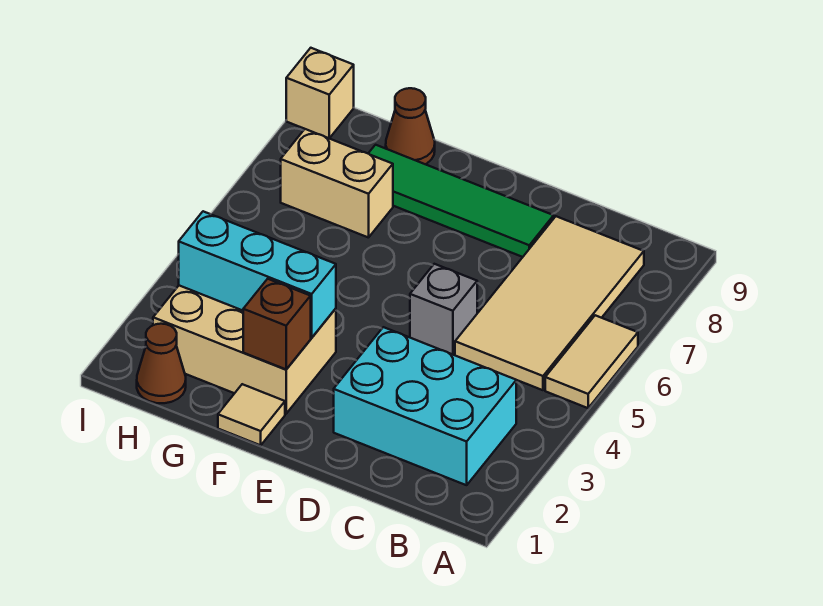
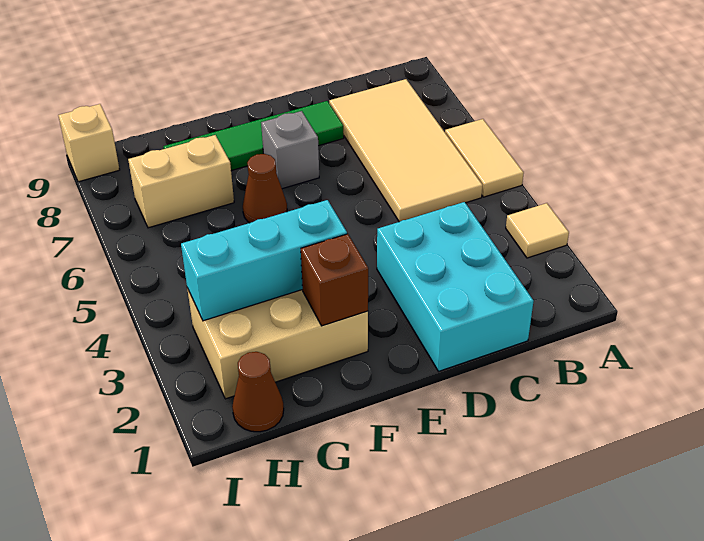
cyan brick B2:D3 level 1 -> cyan brick C1:D3 level 1
grey brick D5 level 1 -> grey brick E7 level 1
tan tile F1 level 1 -> tan tile A3 level 1
brown cone G9 level 1 -> brown cone F6 level 1

